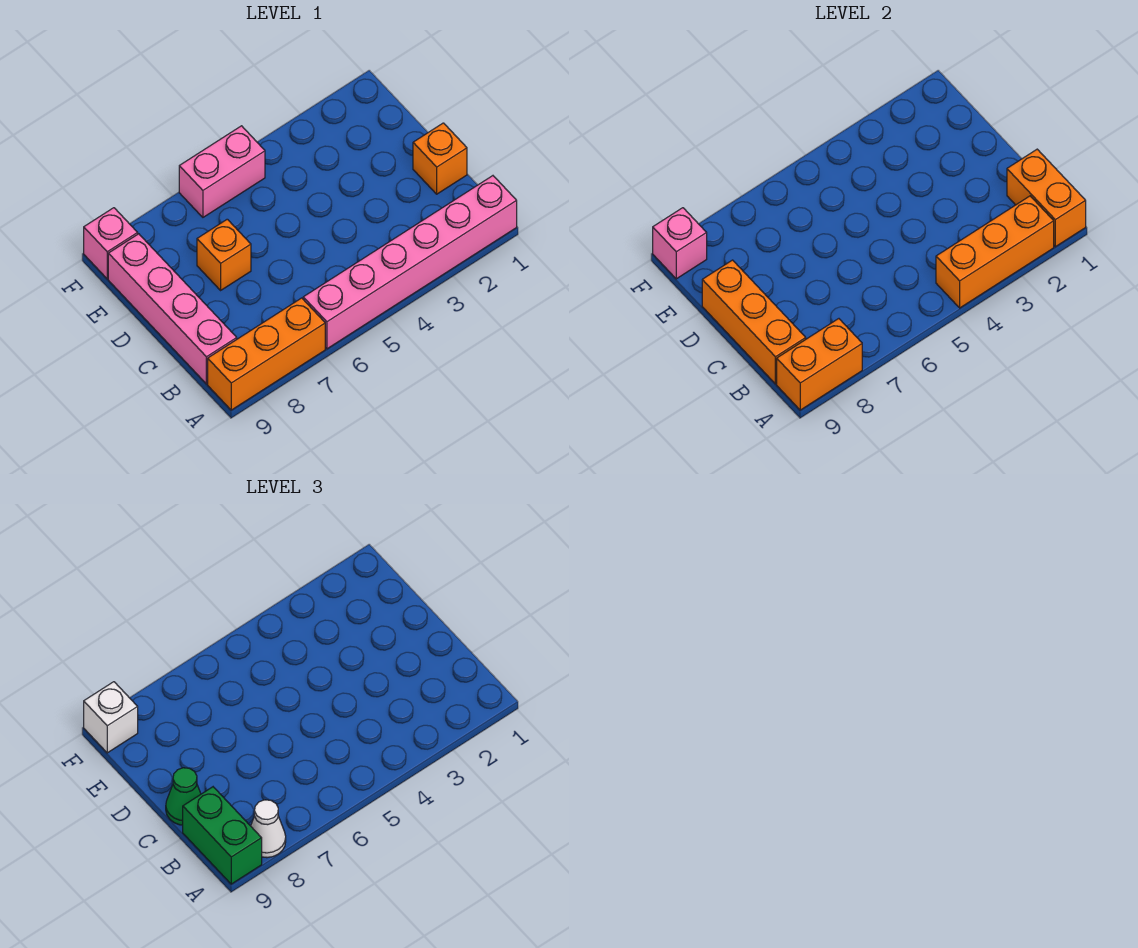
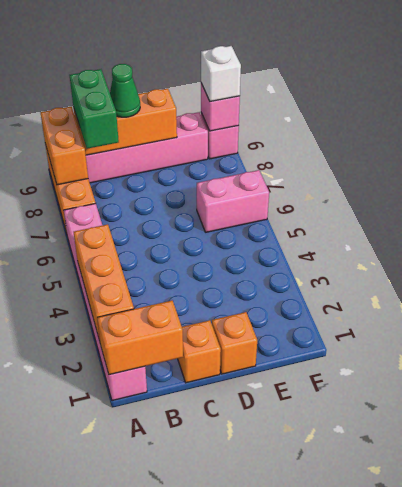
white cone A8 level 3 -> none
green brick A9:B9 level 3 -> green brick B8:B9 level 3
orange brick D7 level 1 -> orange brick D1 level 1
pink brick F5:F6 level 1 -> pink brick E6:F6 level 1

